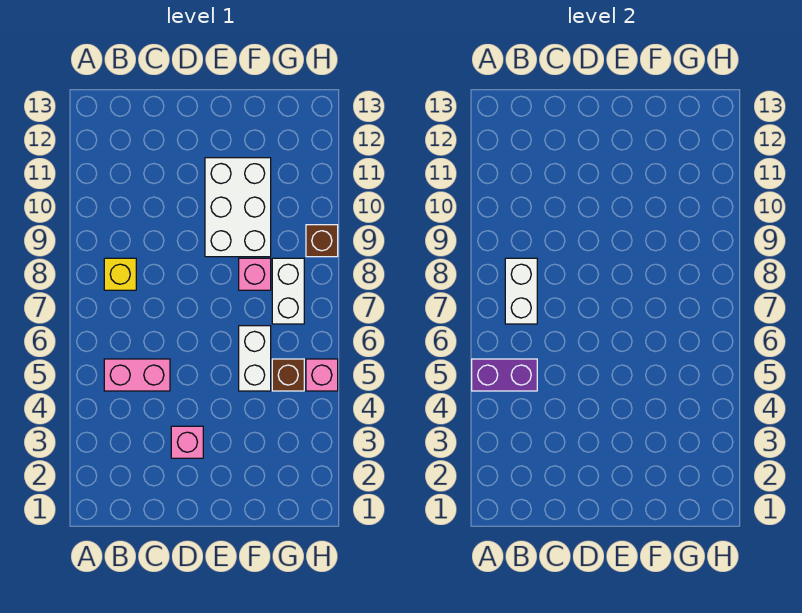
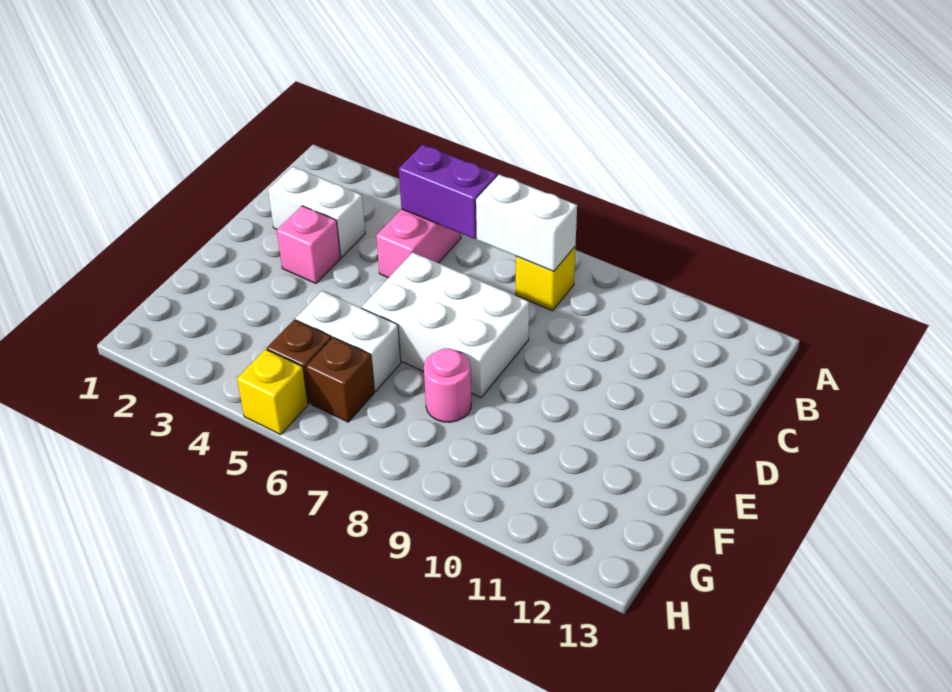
purple brick A5:B5 level 2 -> purple brick B5:B6 level 2
white brick E9:F11 level 1 -> white brick D6:E8 level 1
pink brick F8 level 1 -> pink round brick F8 level 1
white brick G7:G8 level 1 -> white brick C2:C3 level 1
pink brick H5 level 1 -> yellow brick H5 level 1
brown brick H9 level 1 -> brown brick G6 level 1

